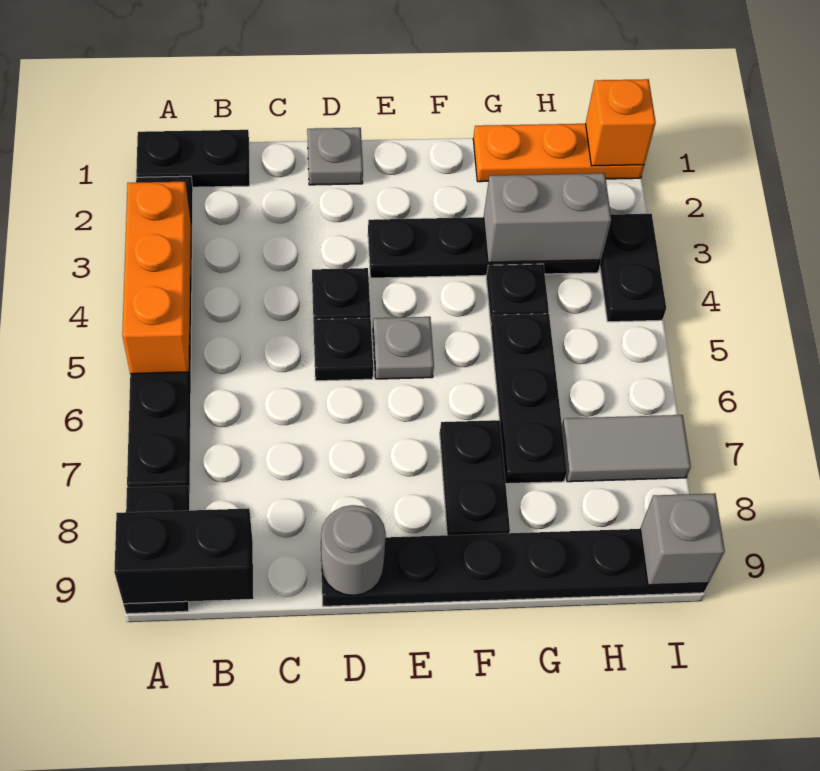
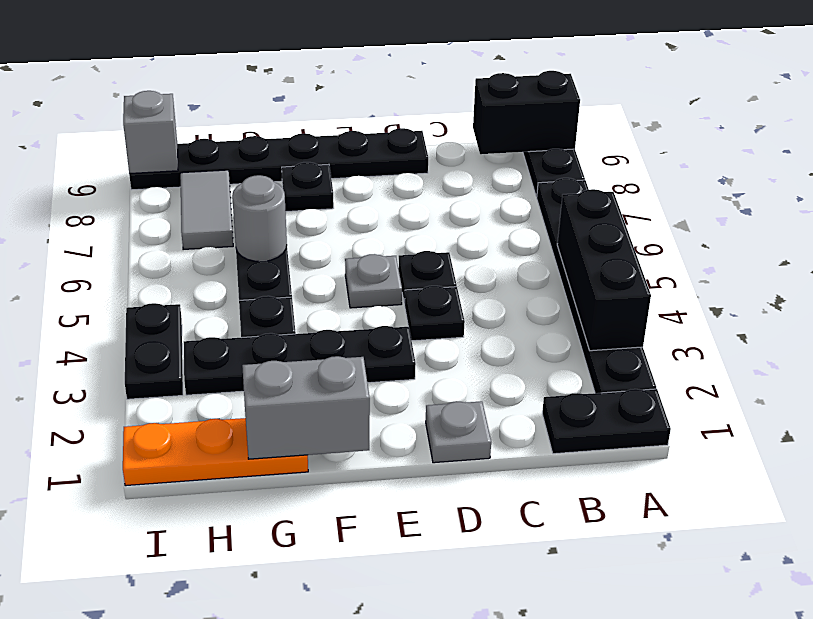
orange brick A3:A5 level 2 -> black brick A3:A5 level 2
grey round brick D9 level 2 -> grey round brick G6 level 2
black plate F7:F8 level 1 -> black plate F8 level 1
grey brick G3:H3 level 2 -> grey brick F1:G1 level 2
grey tile H7:I7 level 1 -> grey tile H7:H8 level 1
orange brick I1 level 2 -> none

